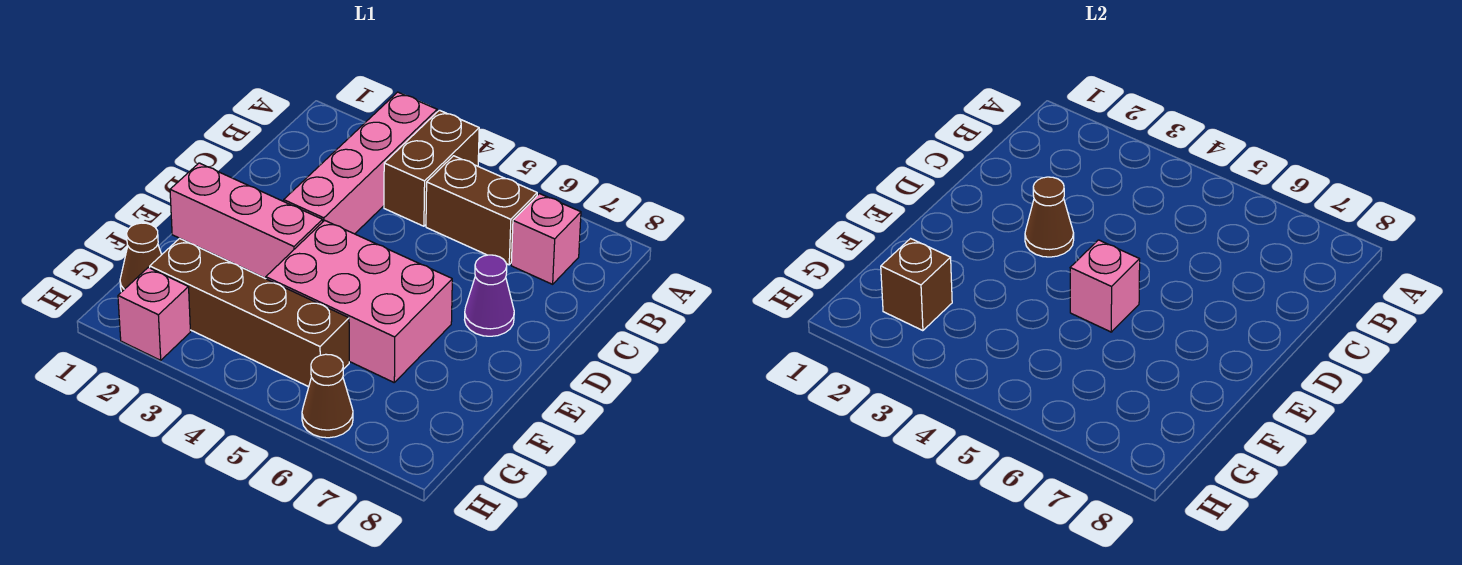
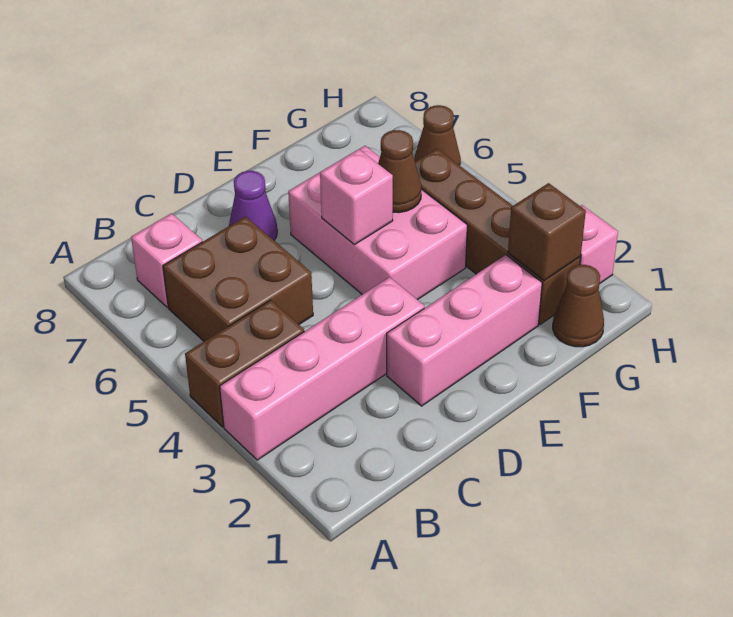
brown brick B5:B6 level 1 -> brown brick B5:C6 level 1
brown cone D3 level 2 -> brown cone F5 level 2
pink brick E1:E3 level 1 -> pink brick D2:F2 level 1

